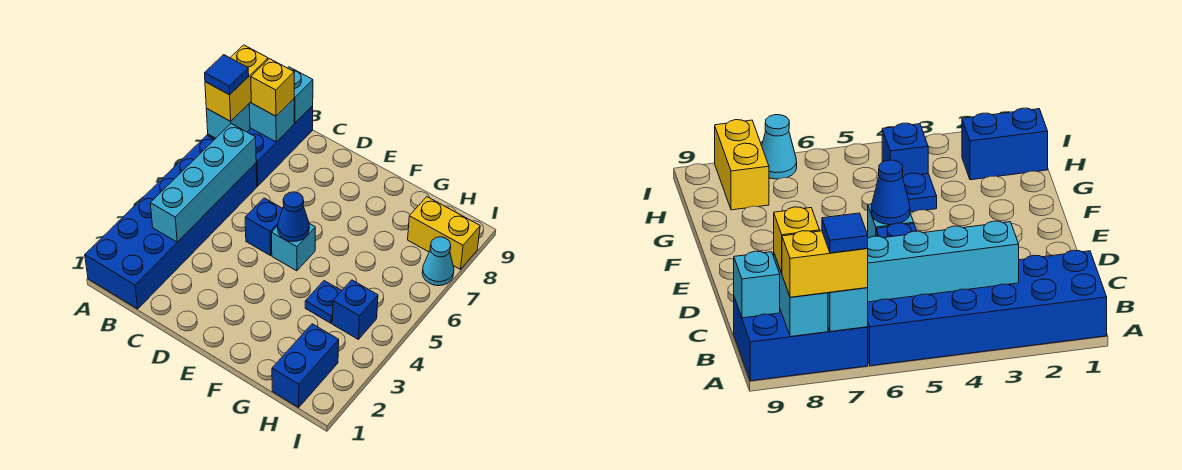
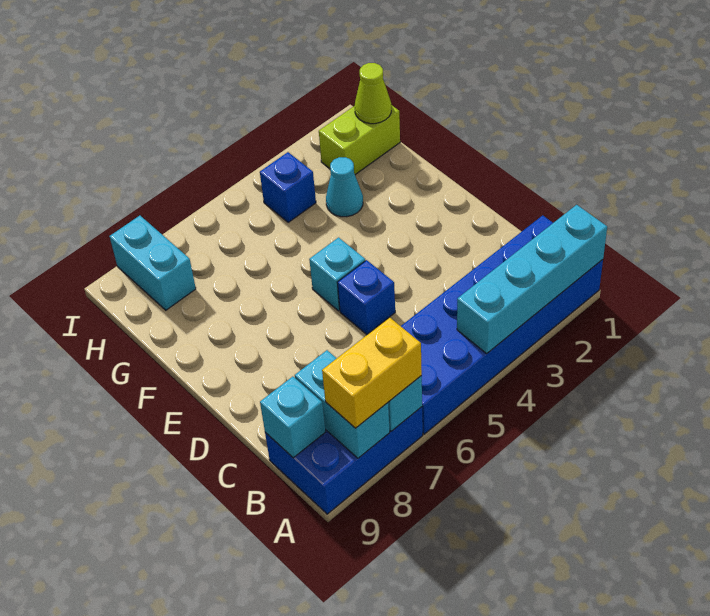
blue tile A7 level 4 -> none
cyan brick B3:B6 level 2 -> cyan brick A1:A4 level 2
yellow brick B8 level 3 -> none
blue cone E5 level 2 -> none
blue plate G4 level 1 -> none
blue brick H1:H2 level 1 -> lime brick H1:H2 level 1
none -> lime cone H1 level 2
yellow brick H8:I8 level 1 -> cyan brick H8:I8 level 1
cyan cone I7 level 1 -> cyan cone G3 level 1

